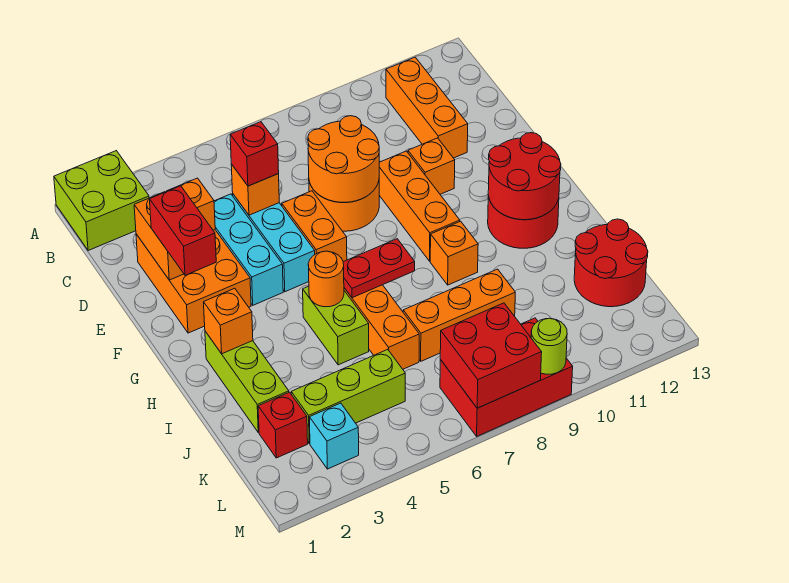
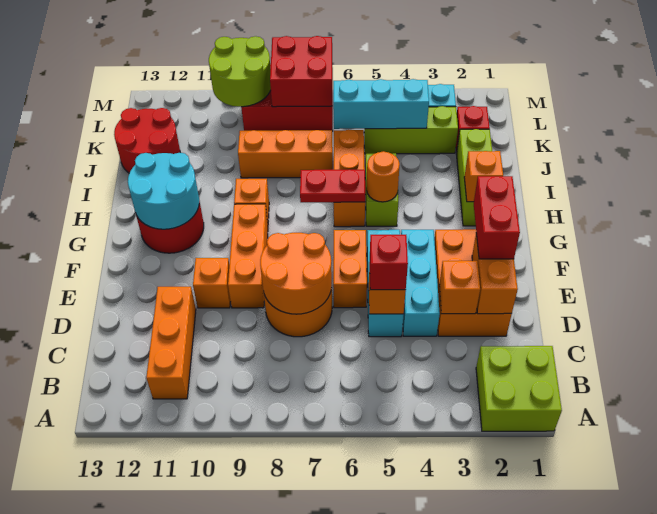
red round brick G11:H12 level 2 -> cyan round brick G11:H12 level 2
none -> cyan brick K4:K6 level 2
lime round brick M9 level 2 -> lime round brick L9:M10 level 2

